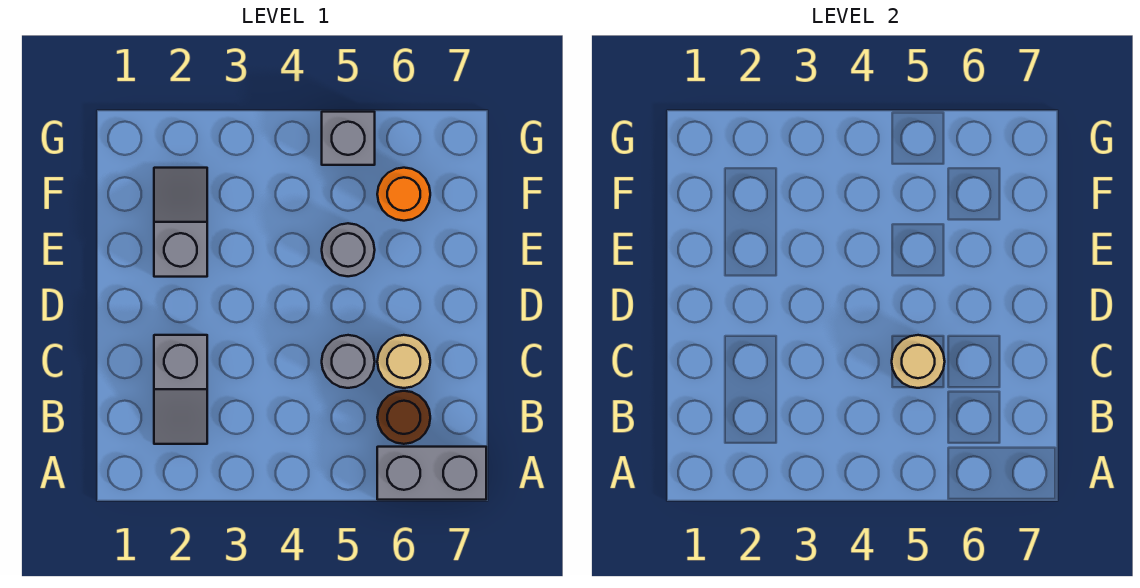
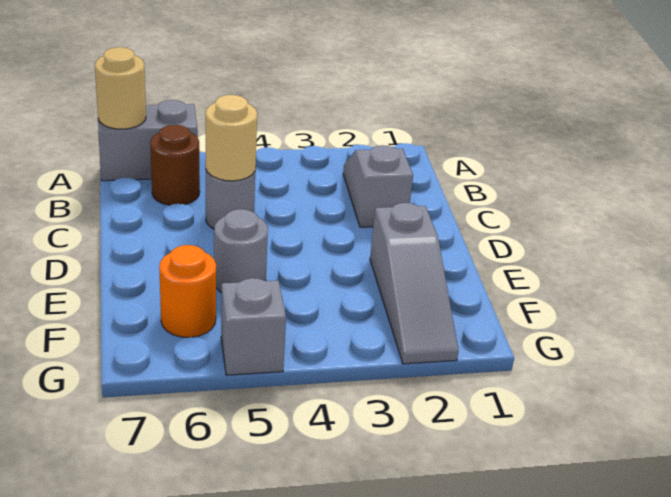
tan round brick C6 level 1 -> tan round brick A7 level 2
grey slope E2:F2 level 1 top E -> grey slope E2:G2 level 1 top E

